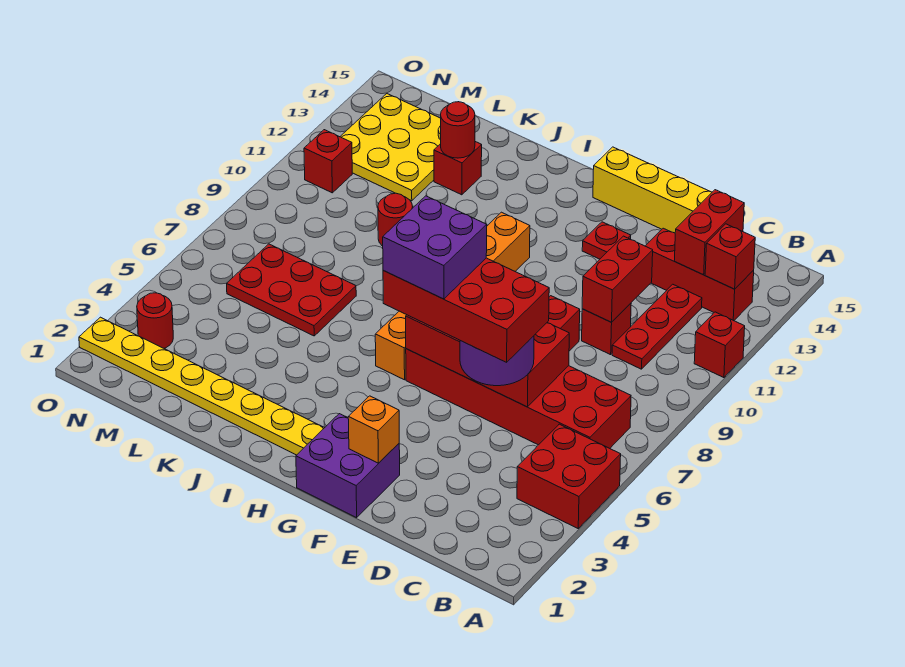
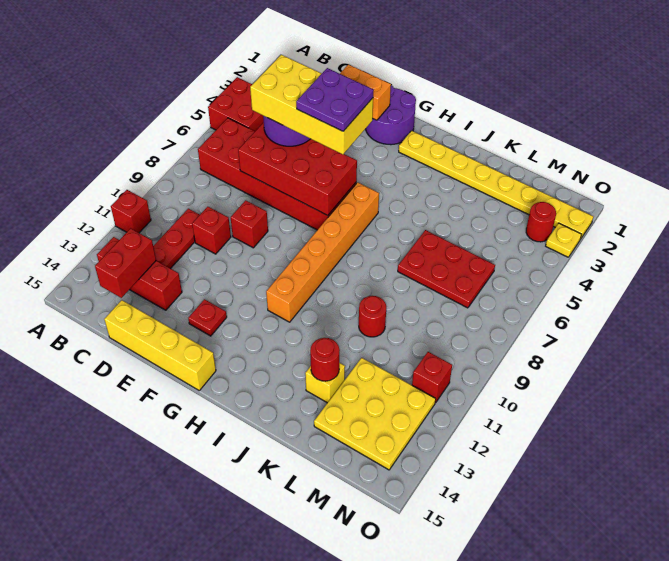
red brick B13 level 2 -> none
red brick D5:G6 level 4 -> yellow brick D5:G6 level 4
red brick D10:D11 level 2 -> none
purple brick F1:G2 level 1 -> purple round brick F1:G2 level 1
orange brick F2 level 2 -> orange brick E2:F2 level 2
purple brick F5:G6 level 5 -> purple plate F5:G6 level 5
red brick K13 level 1 -> yellow brick K13 level 1
none -> yellow plate O3 level 1

